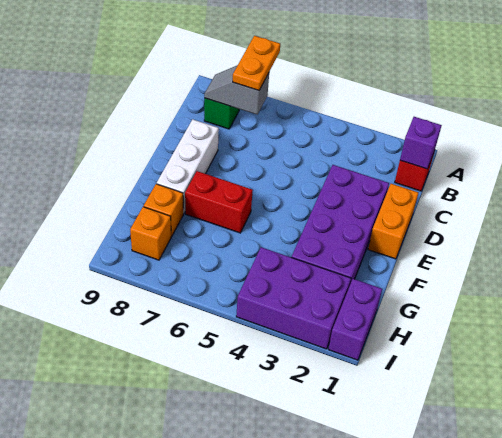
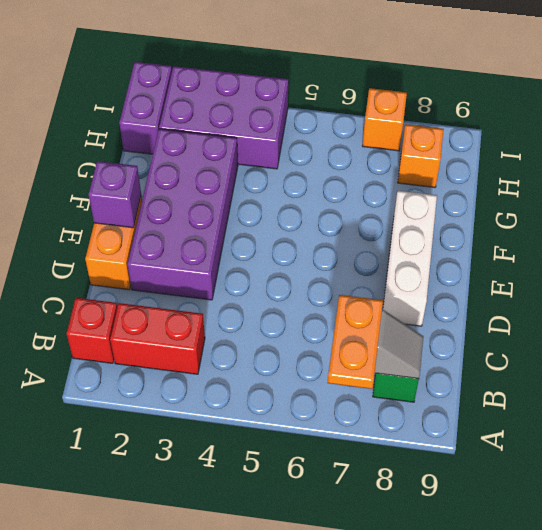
purple brick B1 level 2 -> purple brick E1 level 2
red brick F6:F7 level 1 -> red brick B2:B3 level 1
orange brick G8 level 1 -> orange brick I7 level 1

